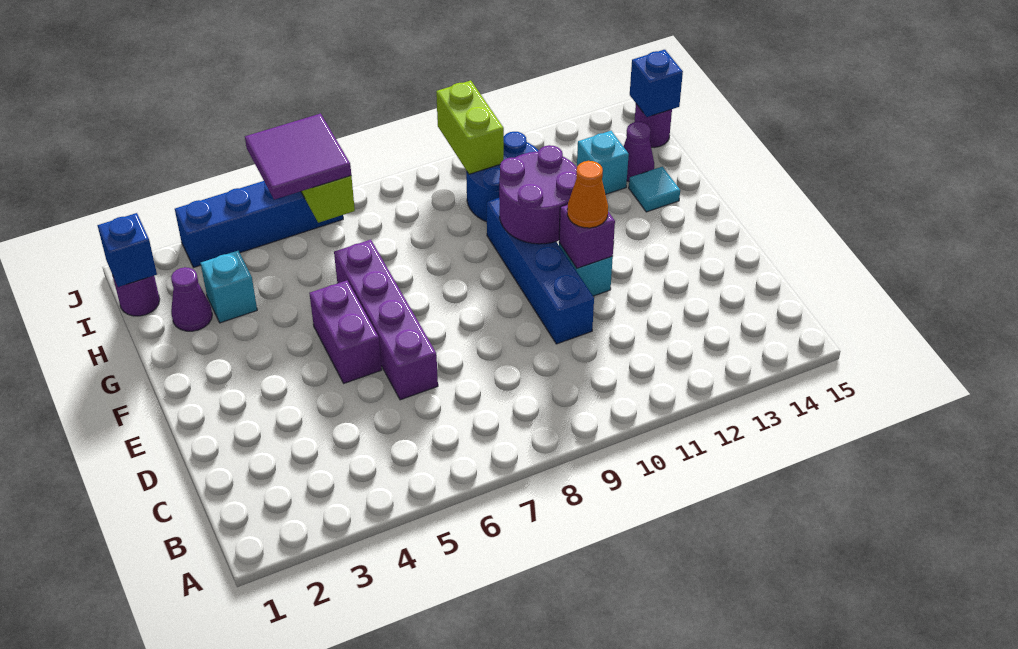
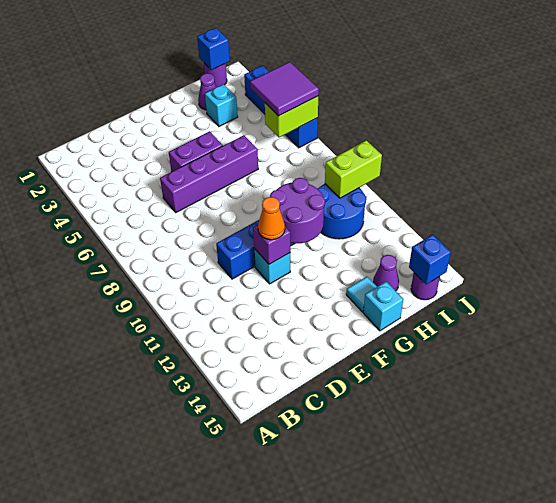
cyan brick H13 level 1 -> cyan brick G15 level 1

